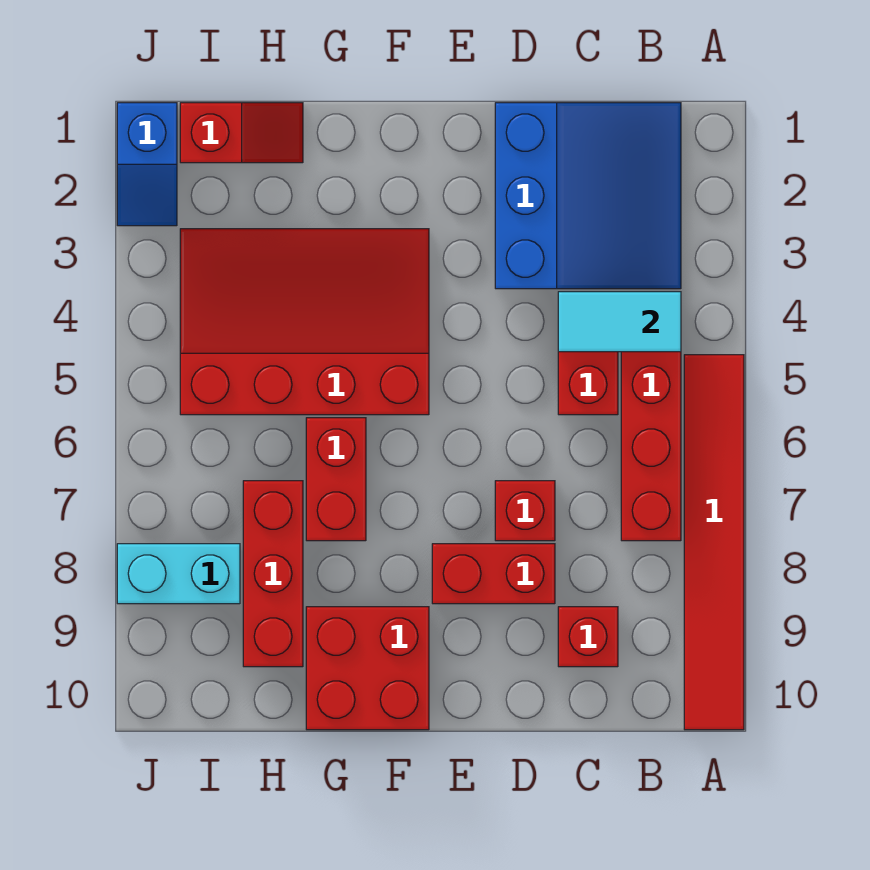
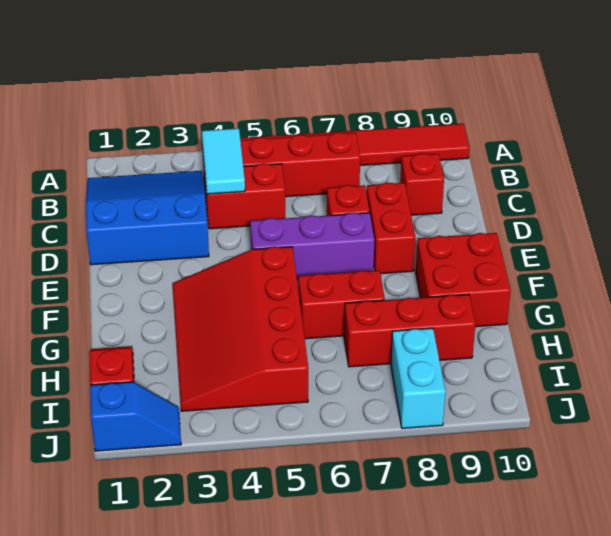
none -> purple brick E5:E7 level 1

